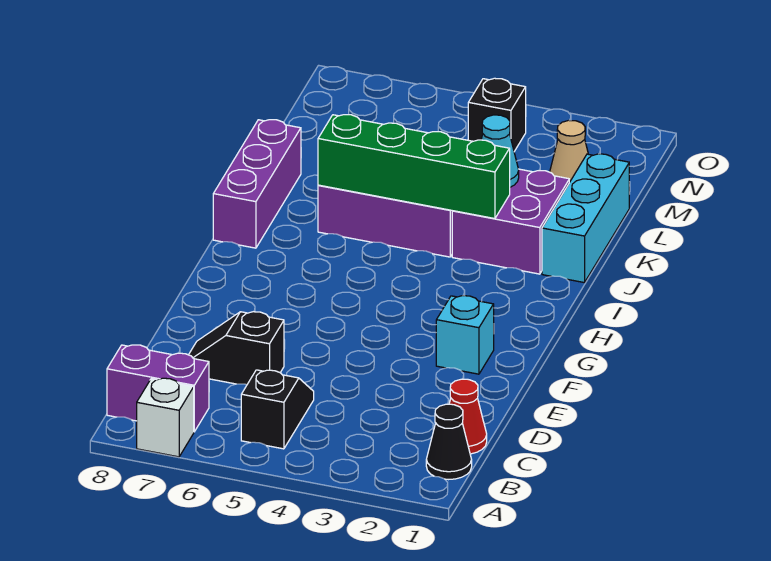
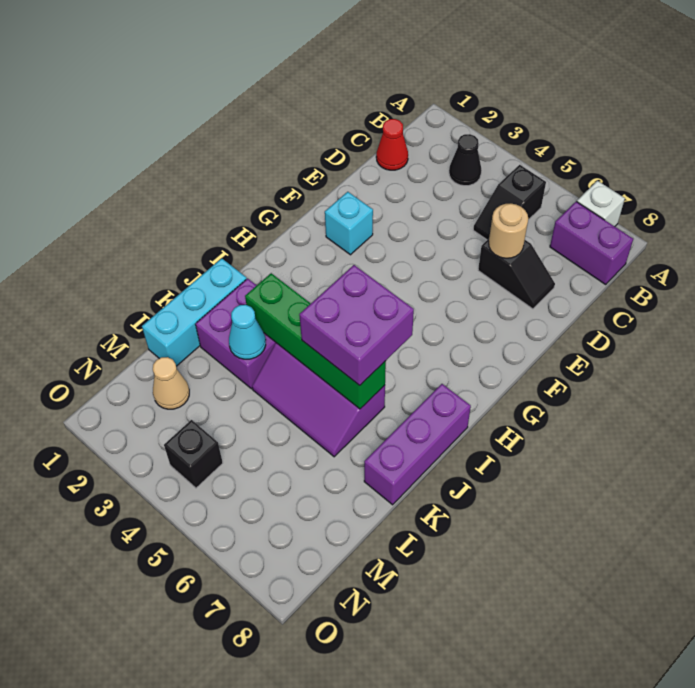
black cone B1 level 1 -> black cone B3 level 1
none -> tan round brick D6 level 2
none -> purple brick I5:J6 level 3

